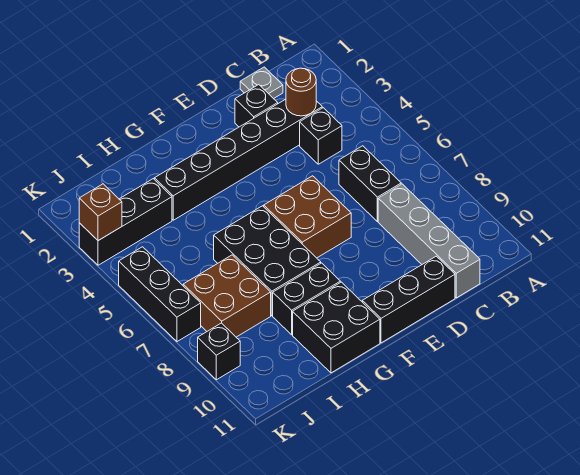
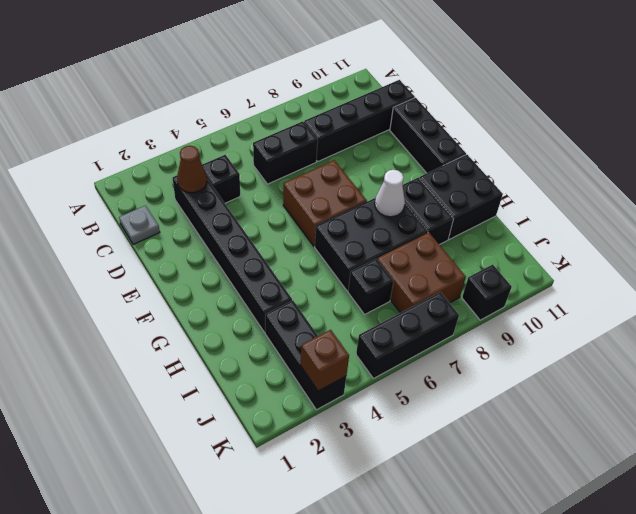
brown round brick C3 level 2 -> brown cone C3 level 2
grey brick C8:C11 level 1 -> black brick C8:C11 level 1
black brick D2 level 1 -> black brick I6 level 1
none -> white cone G8 level 2

